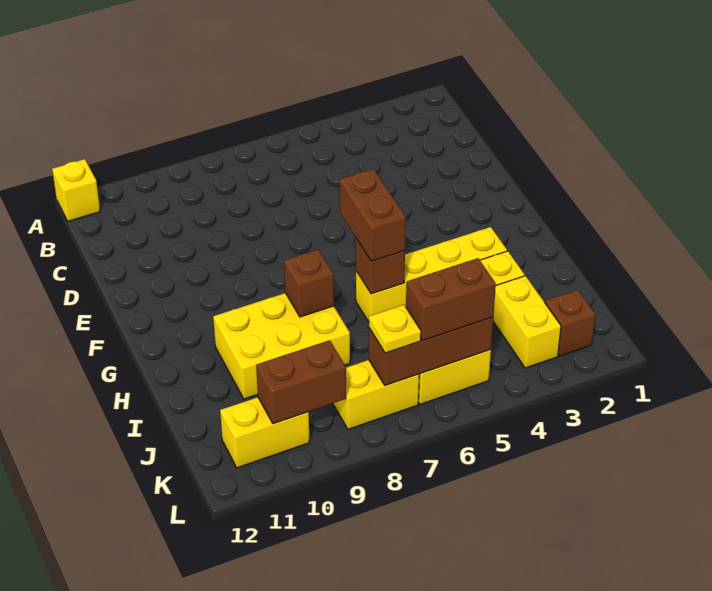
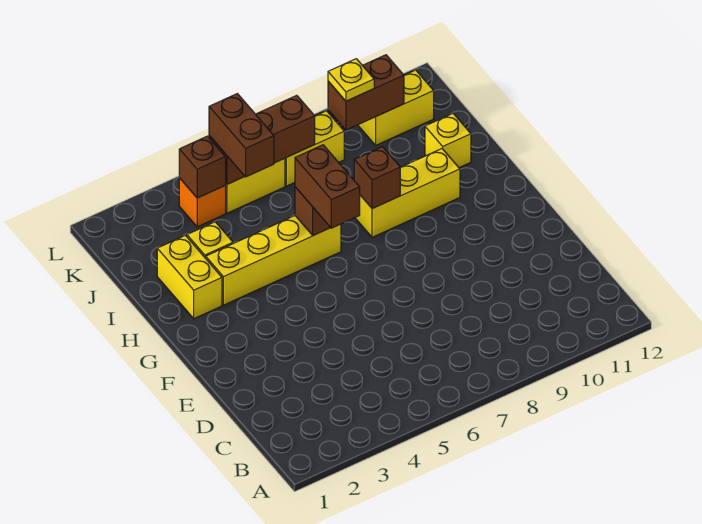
yellow brick A12 level 1 -> yellow brick I11 level 1
yellow brick H8:I10 level 1 -> yellow brick H8:H10 level 1
yellow brick J3:K3 level 1 -> yellow brick H2:I2 level 1
brown brick K2 level 1 -> brown brick K4 level 2
none -> orange brick K4 level 1
brown brick K5:K6 level 3 -> brown brick J5:K5 level 3
yellow plate K7 level 3 -> yellow plate K9 level 3

